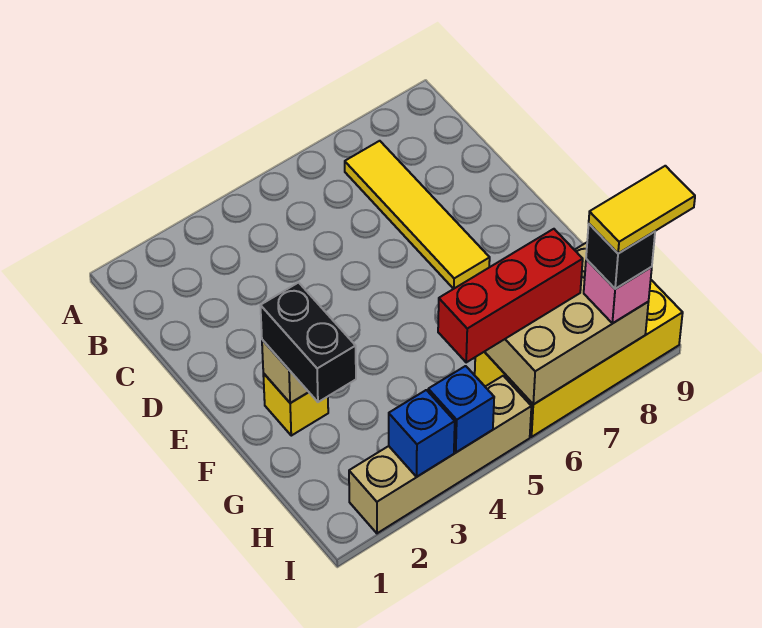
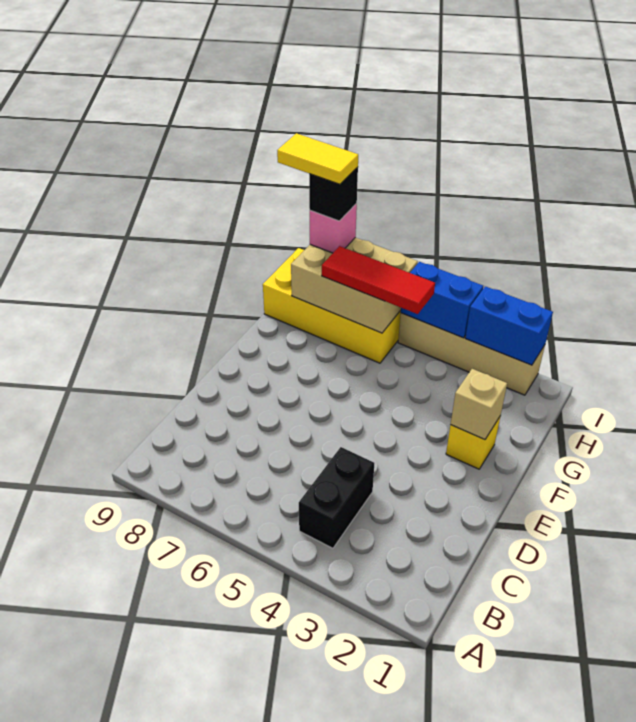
yellow tile B7:E7 level 1 -> none
black brick F2:G2 level 3 -> black brick B4:C4 level 1
red brick H5:H7 level 3 -> red tile H5:H7 level 3
blue brick I3 level 2 -> blue brick I2:I3 level 2
blue brick I4 level 2 -> blue brick I4:I5 level 2

